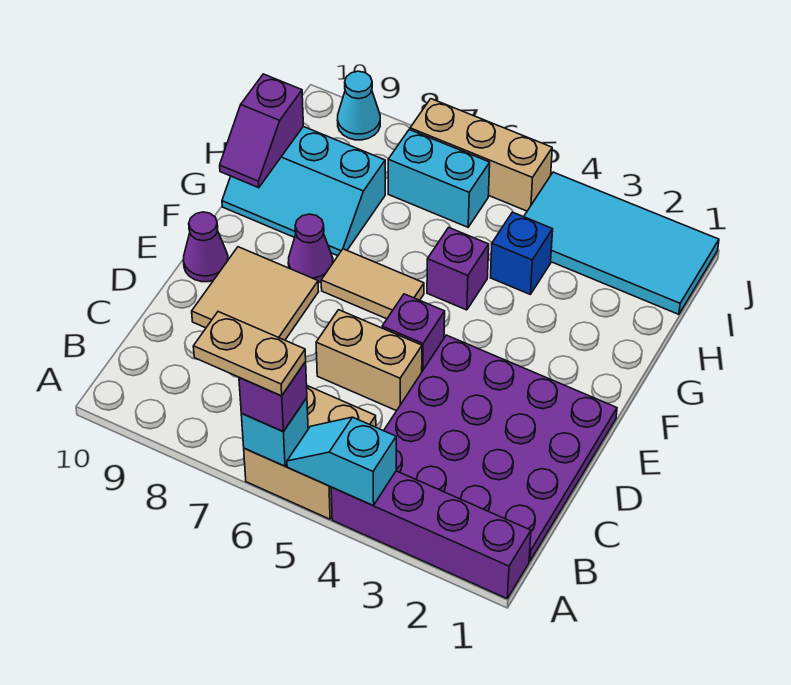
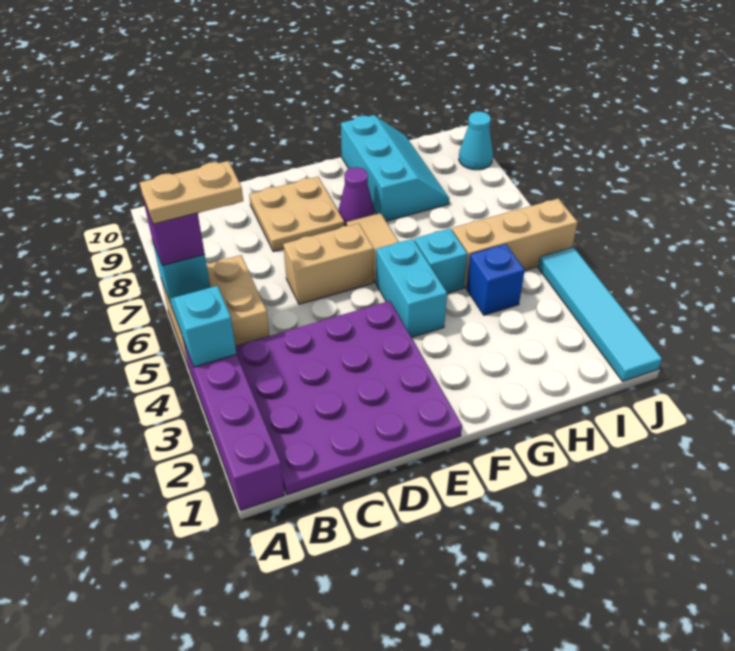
tan plate A6:A7 level 4 -> tan plate A6:B6 level 4
tan brick D5:D6 level 1 -> tan brick D6:E6 level 1
tan tile D8:E9 level 1 -> tan plate D8:E9 level 1
purple brick E5 level 1 -> none
purple cone E10 level 1 -> none
purple brick G5 level 1 -> cyan brick G5 level 1
cyan slope G8:H10 level 1 top H -> cyan slope G8:H10 level 1 top G
purple slope G10:H10 level 2 top H -> none
cyan tile I1:J4 level 1 -> cyan tile J1:J4 level 1
cyan brick I6:I7 level 1 -> cyan brick F4:F5 level 1
tan brick J5:J7 level 1 -> tan brick H5:J5 level 1

